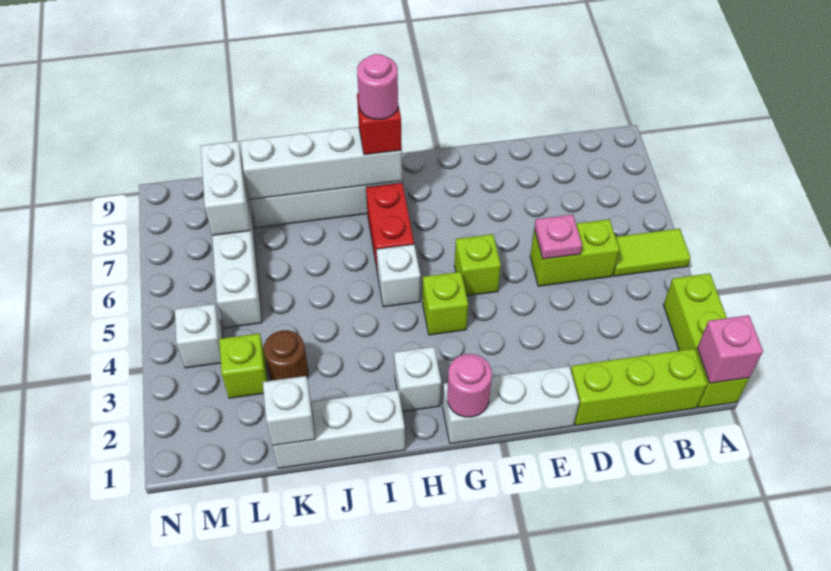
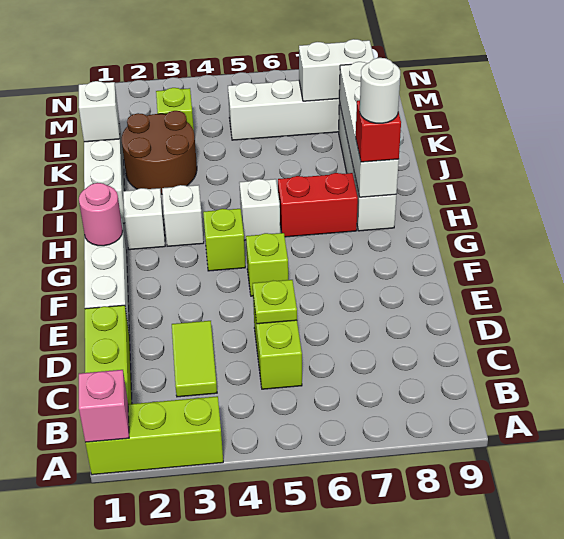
lime tile A5:B5 level 1 -> lime tile C3:D3 level 1
pink plate D5 level 2 -> lime plate D5 level 2
pink round brick H8 level 4 -> white round brick H8 level 4
brown round brick K3 level 1 -> brown round brick J2:K3 level 1
white brick M4 level 1 -> white brick H3 level 1

